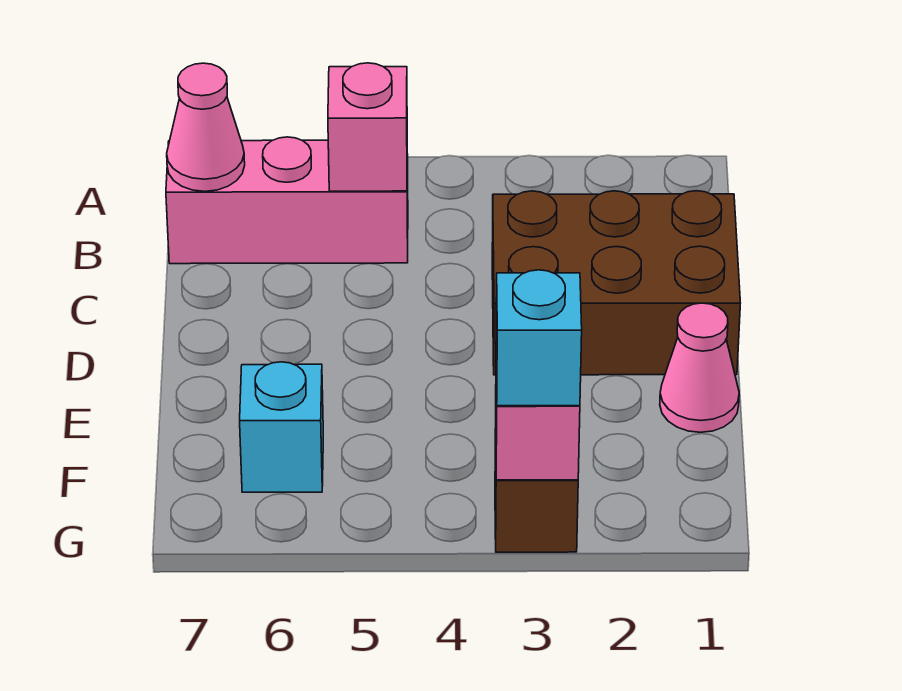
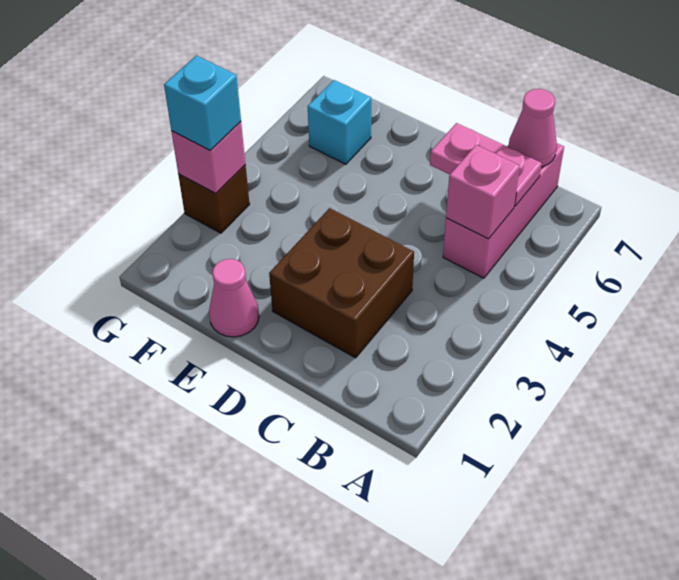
none -> pink plate B6:C6 level 2
brown brick C1:D3 level 1 -> brown brick C2:D3 level 1

